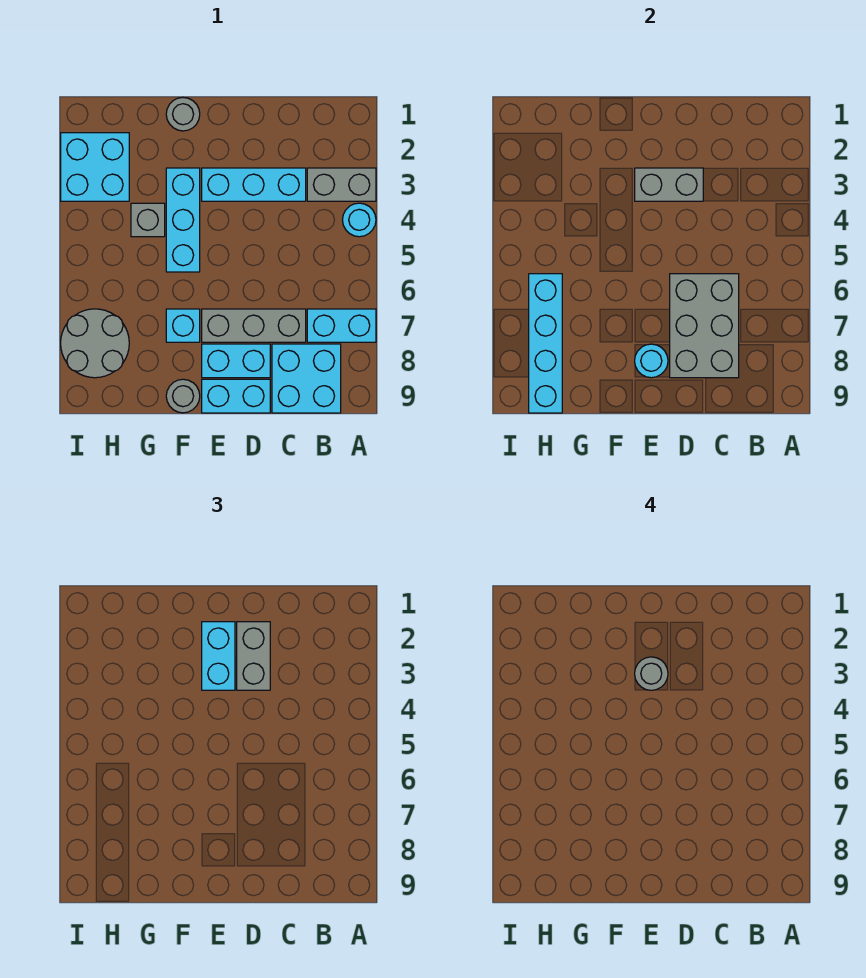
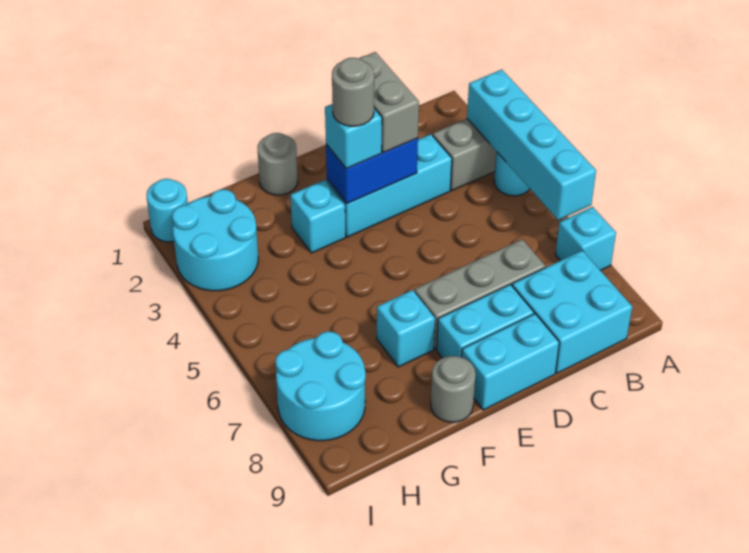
cyan brick A7:B7 level 1 -> cyan brick A7 level 1
grey brick C6:D8 level 2 -> none
grey brick D3:E3 level 2 -> blue brick D3:E3 level 2
cyan brick E2:E3 level 3 -> cyan brick E3 level 3
cyan round brick E8 level 2 -> cyan round brick I1 level 1
cyan brick F3:F5 level 1 -> cyan brick F3 level 1
grey brick G4 level 1 -> none
cyan brick H2:I3 level 1 -> cyan round brick H2:I3 level 1
cyan brick H6:H9 level 2 -> cyan brick A3:A6 level 2
grey round brick H7:I8 level 1 -> cyan round brick H7:I8 level 1

